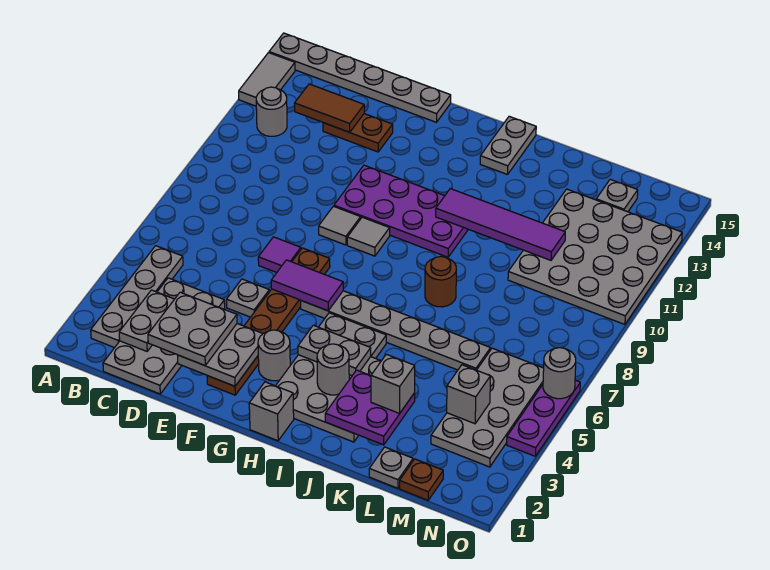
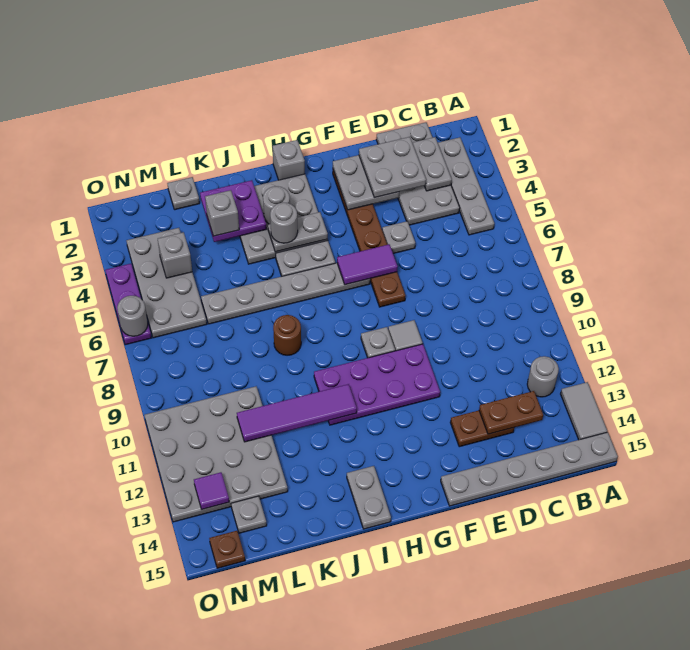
brown tile C13:D13 level 2 -> brown plate C13:D13 level 2
purple tile E7 level 1 -> purple tile N13 level 2
grey round brick G3 level 1 -> grey round brick I4 level 3
grey tile G9 level 1 -> grey plate G9 level 1
brown plate M1 level 1 -> brown plate N15 level 1

